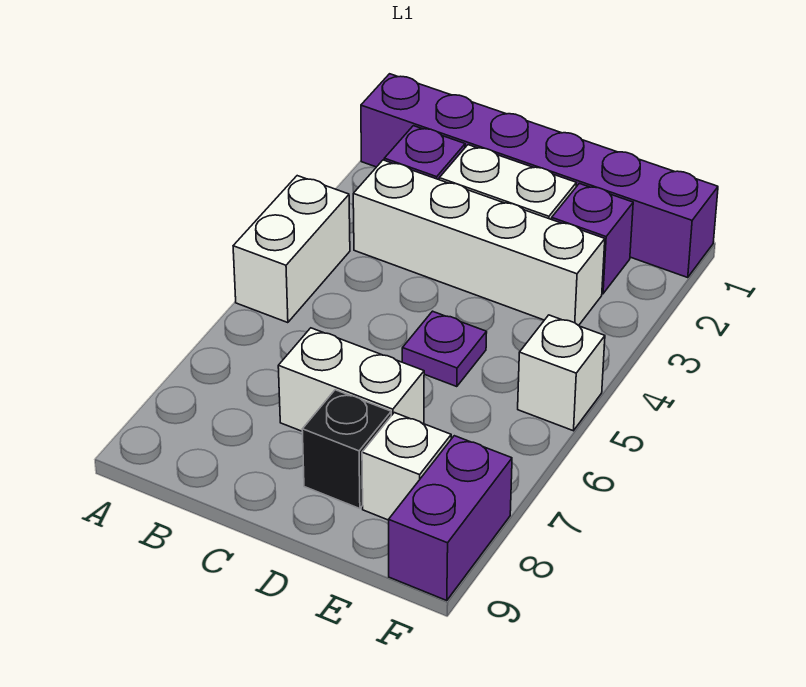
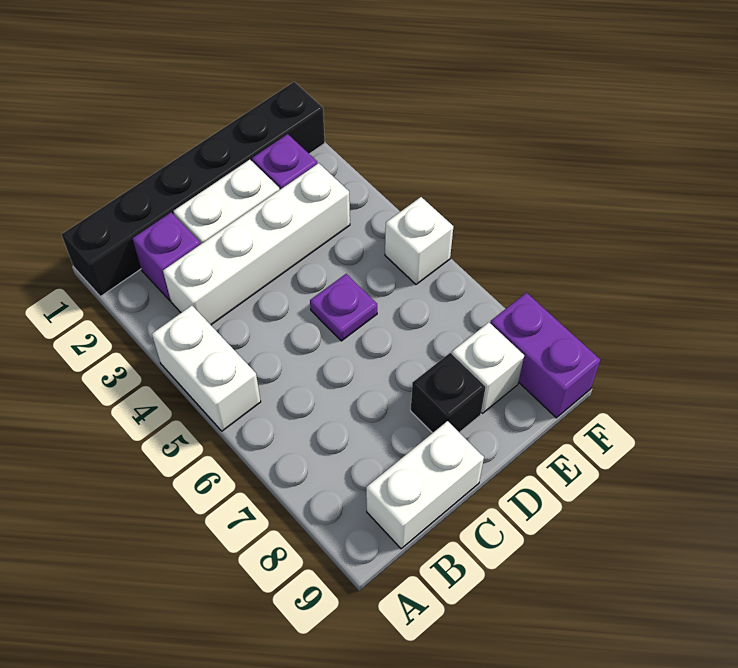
purple brick A1:F1 level 1 -> black brick A1:F1 level 1
white brick C7:D7 level 1 -> white brick B9:C9 level 1

